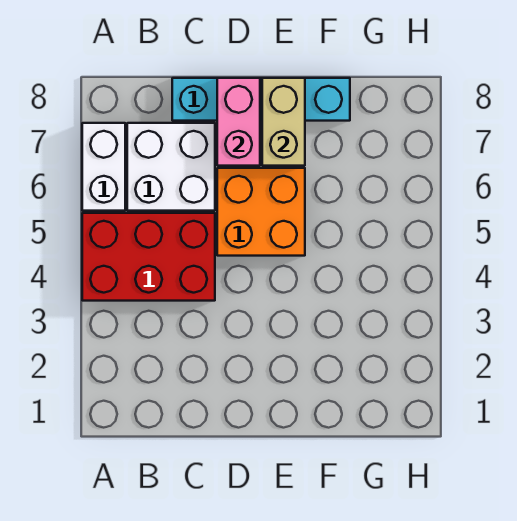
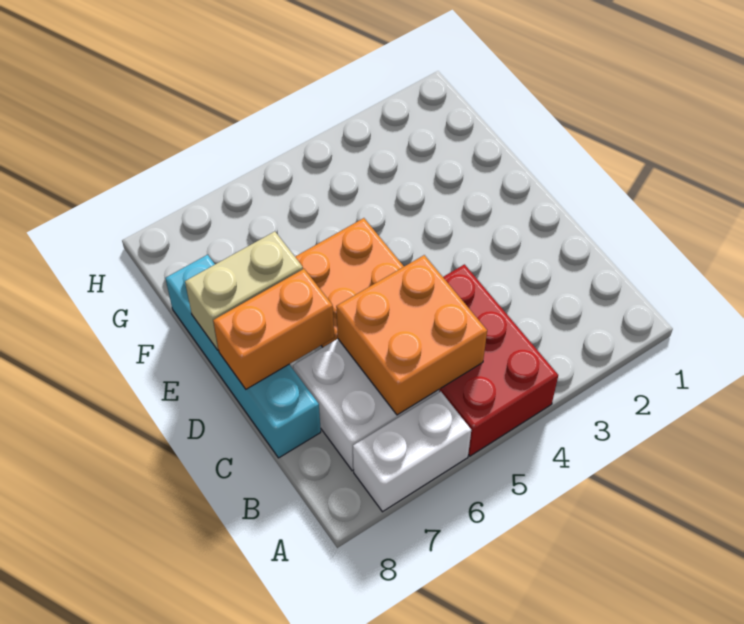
none -> orange brick B5:C6 level 2
pink brick D7:D8 level 2 -> orange brick D7:D8 level 2

